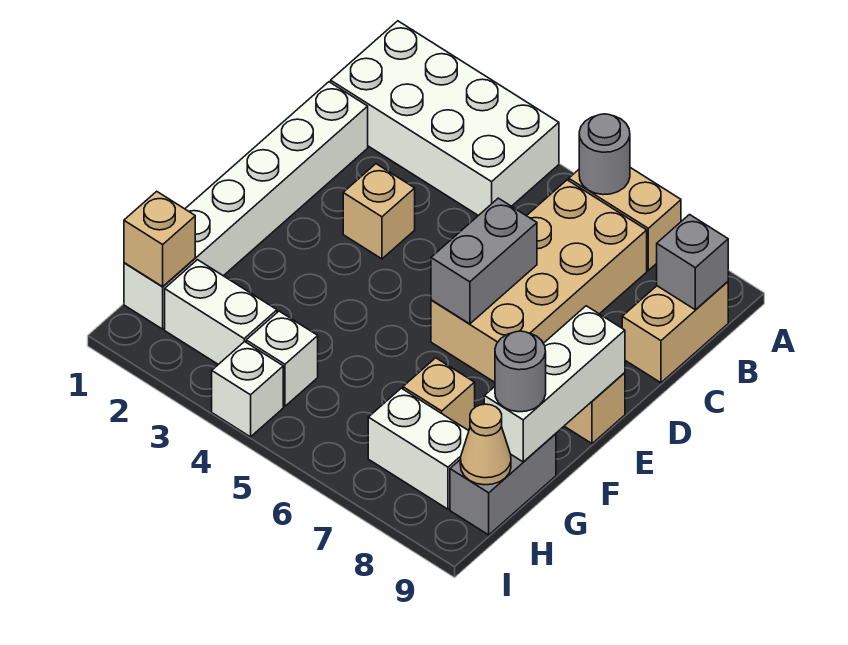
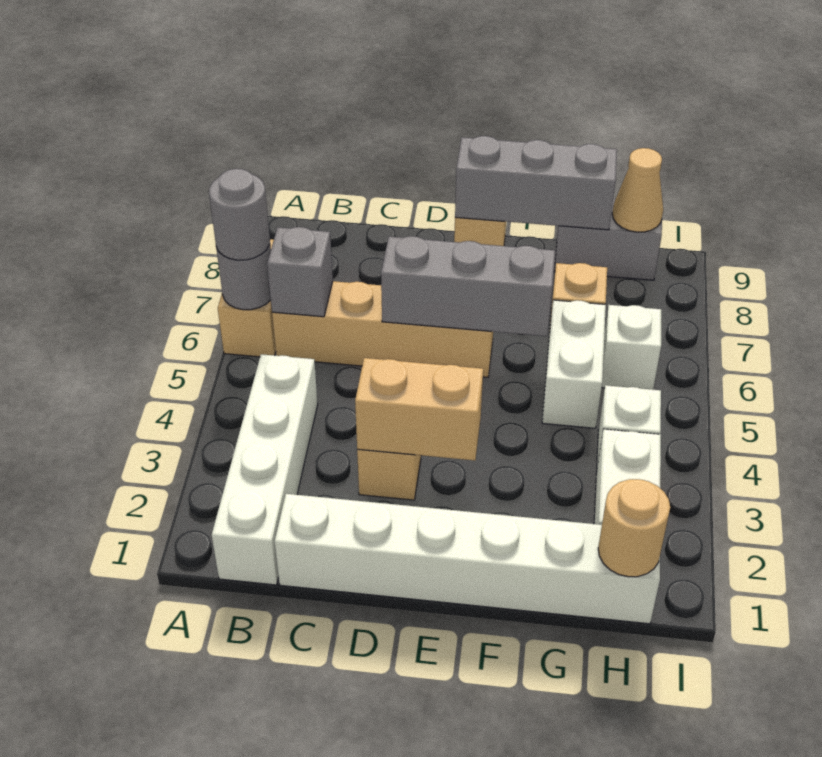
white brick A1:B4 level 1 -> white brick B1:B4 level 1
tan brick B6:E7 level 1 -> tan brick B6:E6 level 1
tan brick B9:C9 level 1 -> tan brick D3:E3 level 2
grey brick B9 level 2 -> grey brick B6 level 2
grey brick D6:E6 level 2 -> grey brick D6:F6 level 2
white brick E9:G9 level 2 -> grey brick E9:G9 level 2
grey round brick G9 level 3 -> grey round brick A6 level 3
tan brick H1 level 2 -> tan round brick H1 level 2
white brick H7:H8 level 1 -> white brick G5:G6 level 1
white brick I4 level 1 -> white brick H6 level 1

